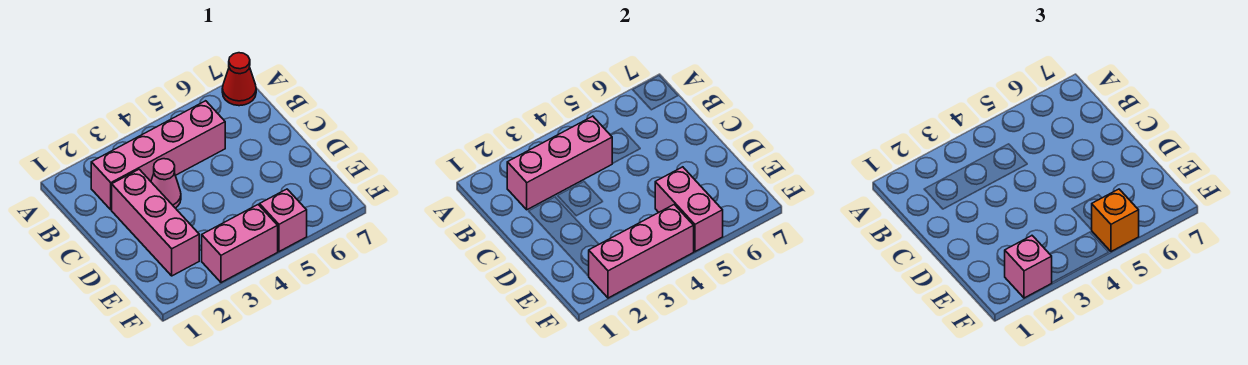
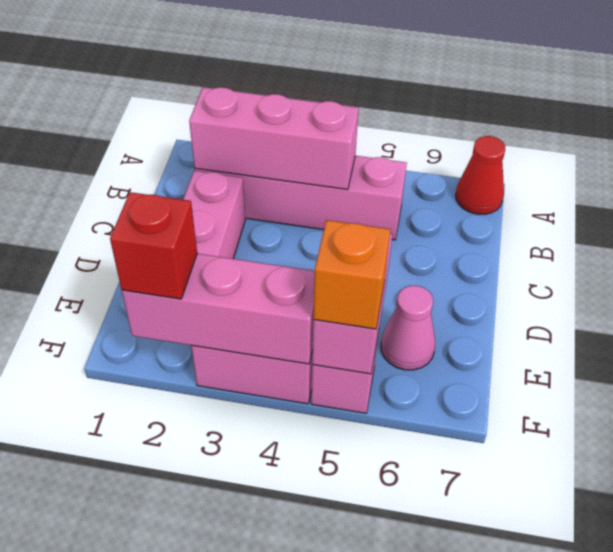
pink cone C3 level 1 -> pink cone E6 level 1
pink brick F2 level 3 -> red brick F2 level 3

